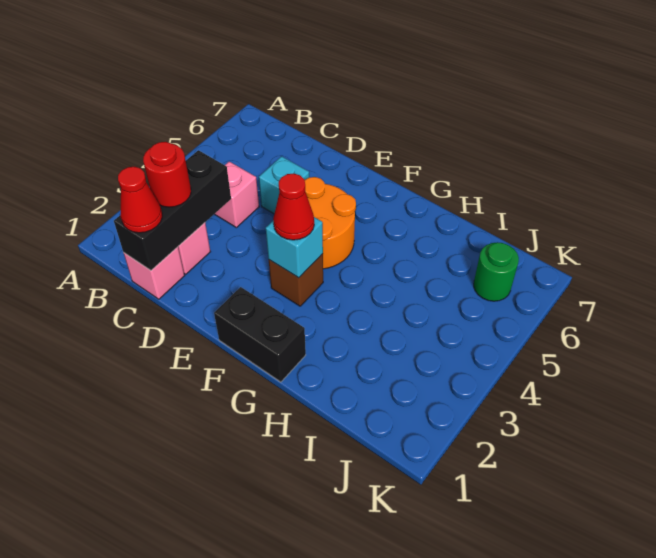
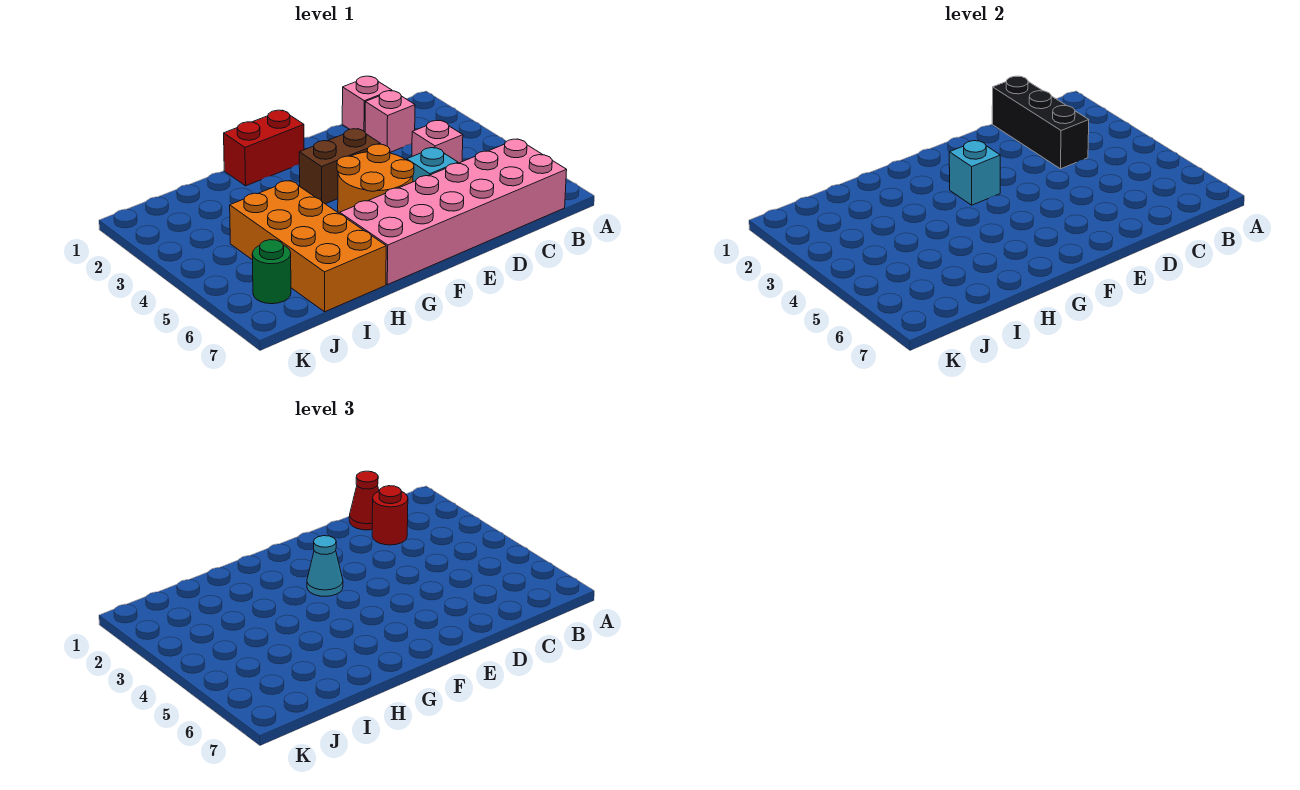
none -> pink brick B6:G7 level 1
black brick F1:G1 level 1 -> red brick F1:G1 level 1
brown brick F3 level 1 -> brown brick E3:F3 level 1
red cone F3 level 3 -> cyan cone F3 level 3
none -> orange brick H4:I7 level 1

